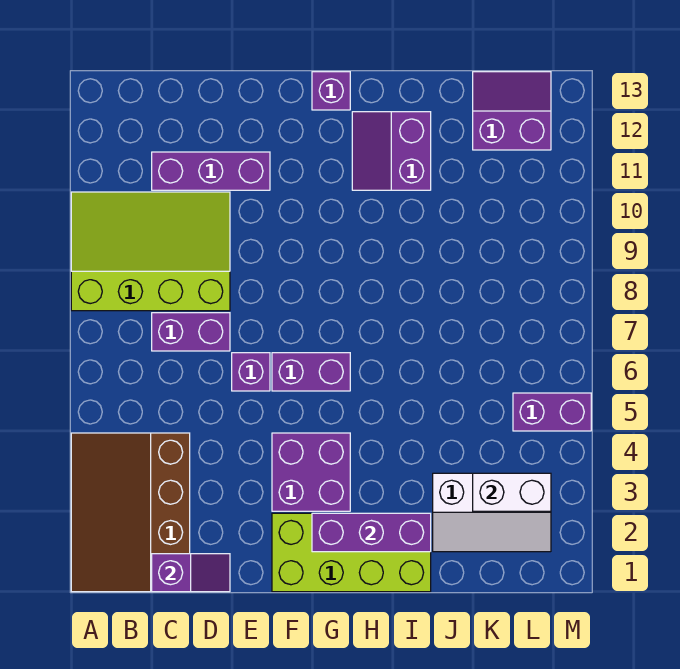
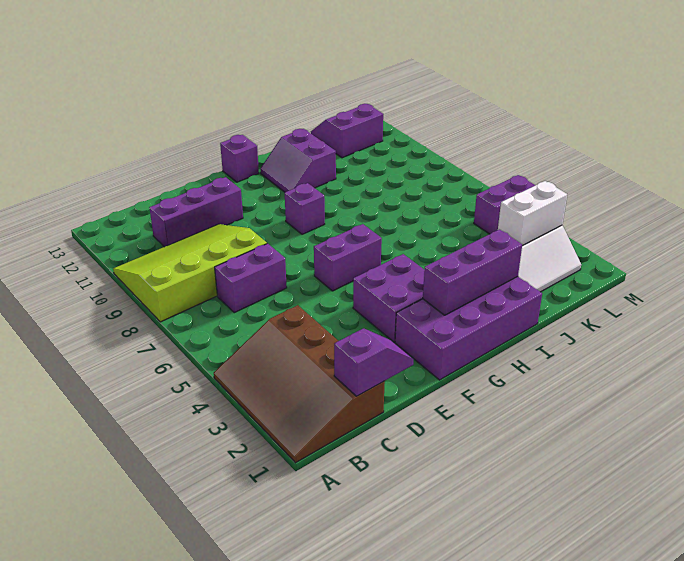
purple brick E6 level 1 -> purple brick G9 level 1
lime brick F1:I2 level 1 -> purple brick F1:I2 level 1

